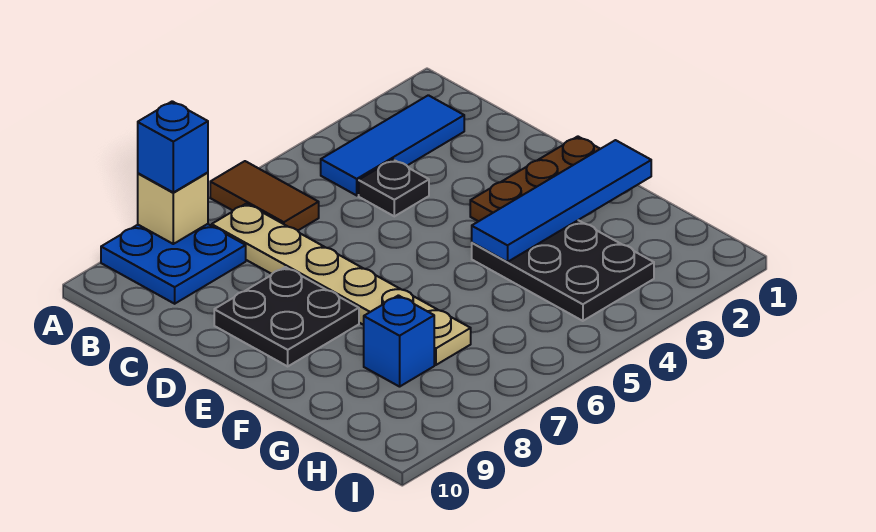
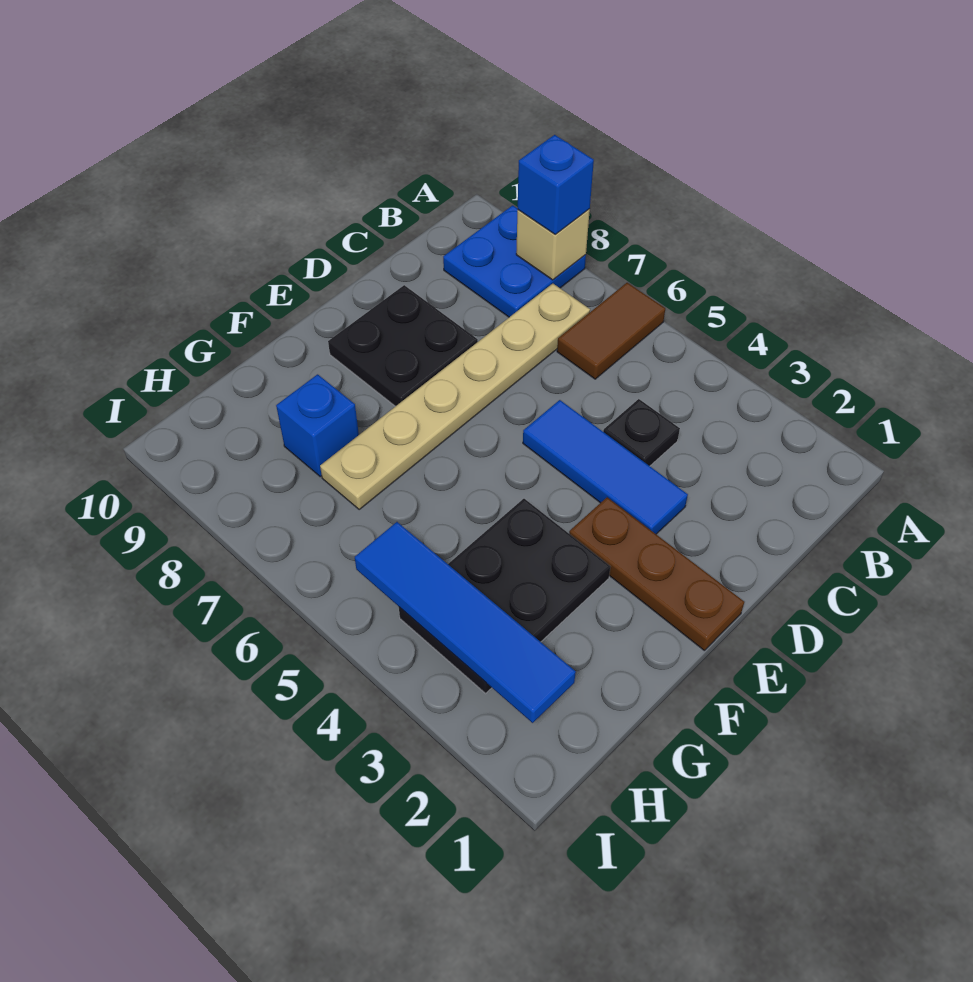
blue tile B2:B4 level 1 -> blue tile D3:D5 level 1
blue tile F1:F4 level 2 -> blue tile H2:H5 level 2

